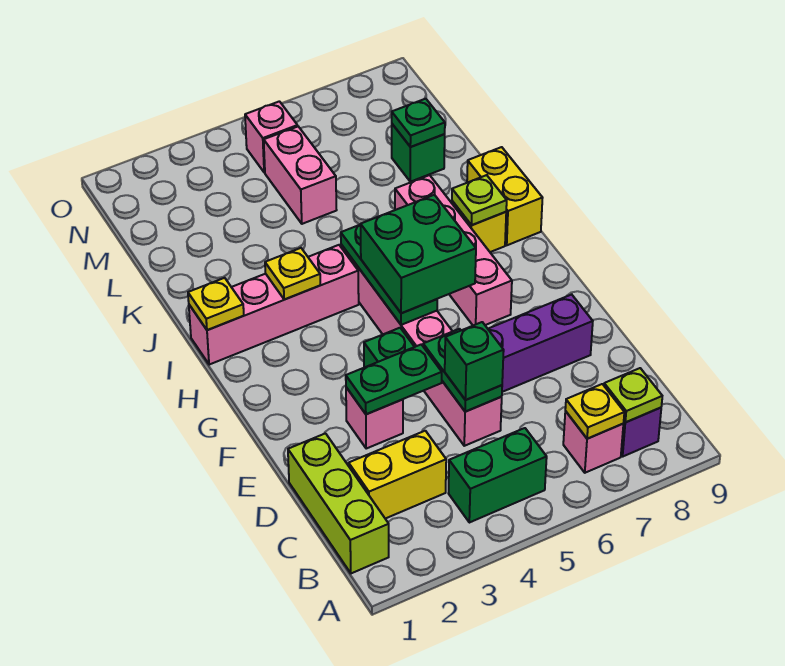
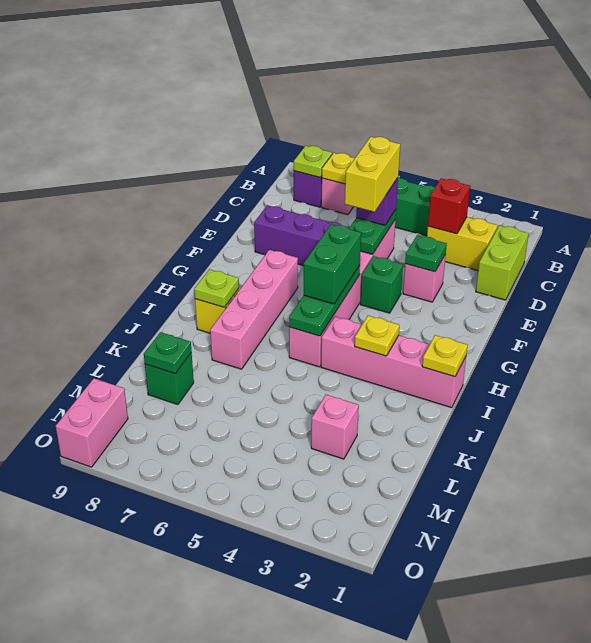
lime brick B1:D1 level 1 -> lime brick C1:D1 level 1
none -> red brick C3 level 2
green brick D5 level 3 -> purple brick D5 level 3
green plate E3:E4 level 2 -> green plate E3 level 2
green brick G5:H6 level 3 -> green brick G5:H5 level 3
yellow brick I9:J9 level 1 -> yellow brick D5:E5 level 4
pink brick L5:M5 level 1 -> pink brick N9:O9 level 1
pink brick N5 level 1 -> pink brick L3 level 1

